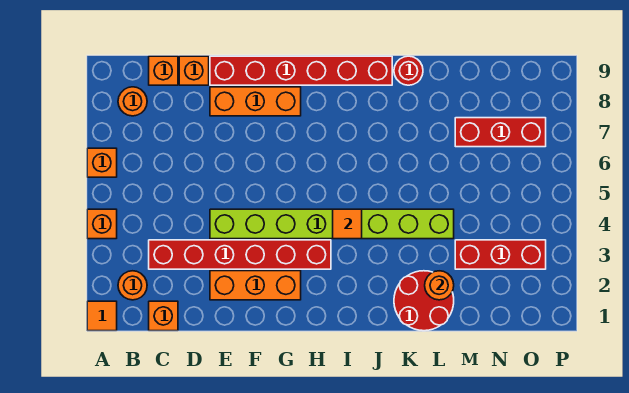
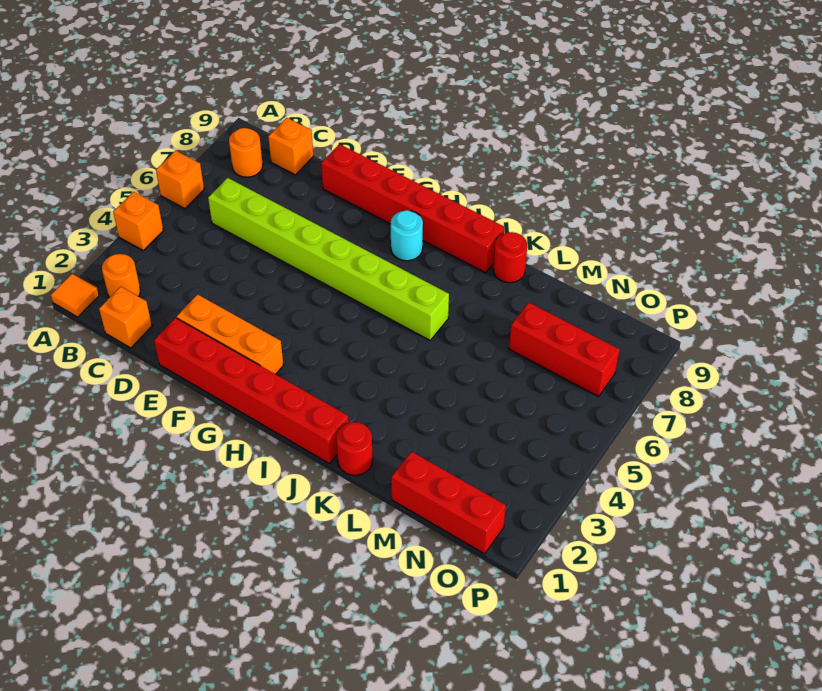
red brick C3:H3 level 1 -> red brick E1:J1 level 1
orange brick D9 level 1 -> none
lime brick E4:L4 level 1 -> lime brick C6:J6 level 1
orange brick E8:G8 level 1 -> none
none -> cyan round brick H8 level 1
orange tile I4 level 2 -> none
red round brick K1:L2 level 1 -> red round brick K1 level 1
orange round brick L2 level 2 -> none
red brick M3:O3 level 1 -> red brick M1:O1 level 1

